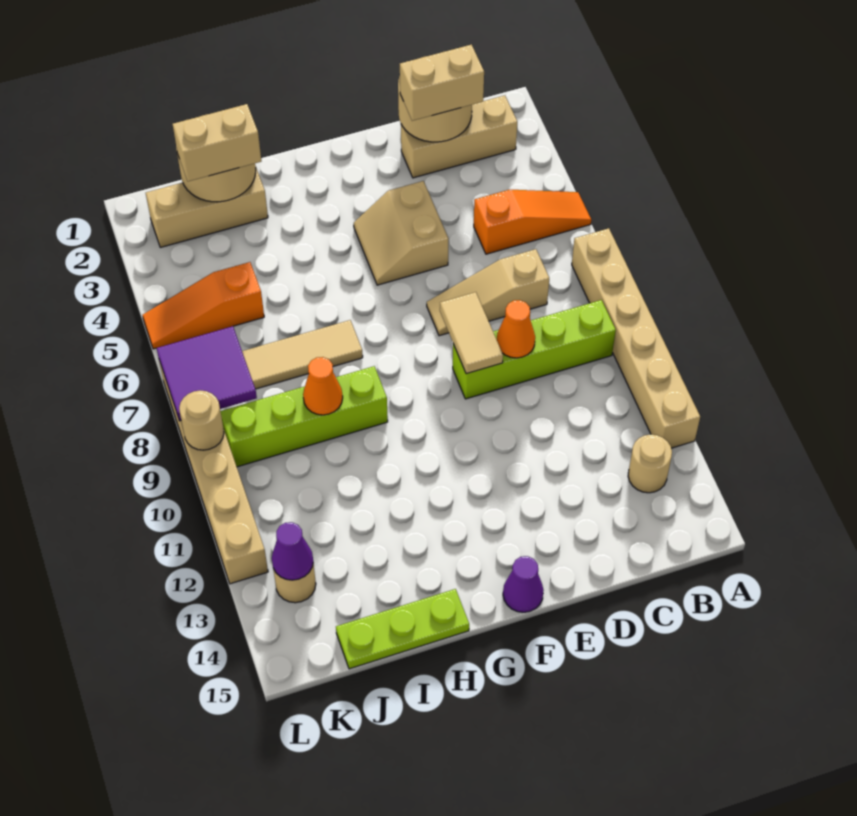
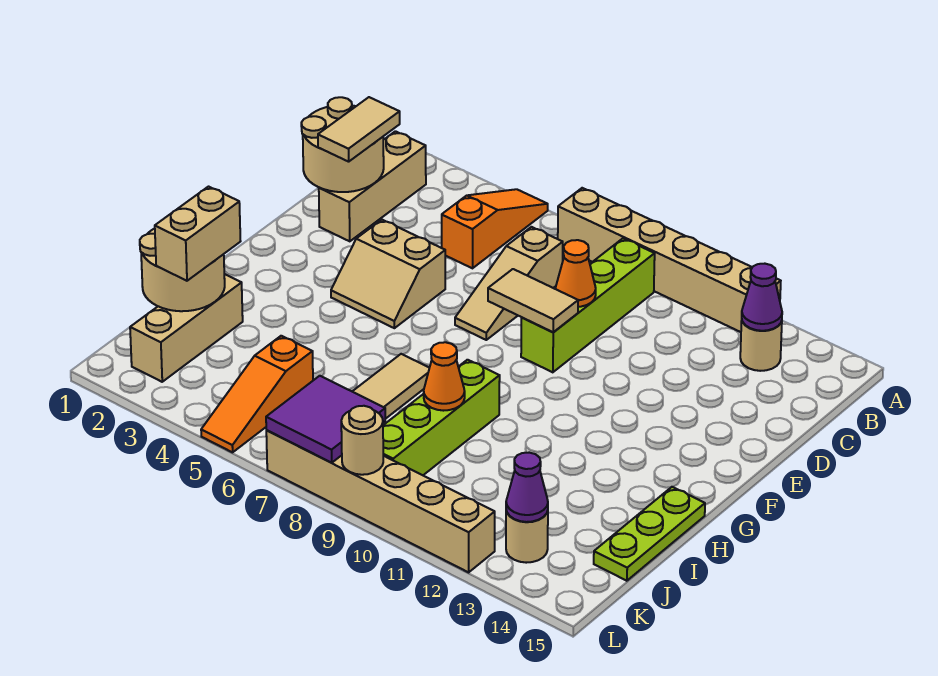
tan brick C2:D2 level 3 -> tan tile C2:D2 level 3
purple cone F15 level 1 -> purple cone B13 level 2

